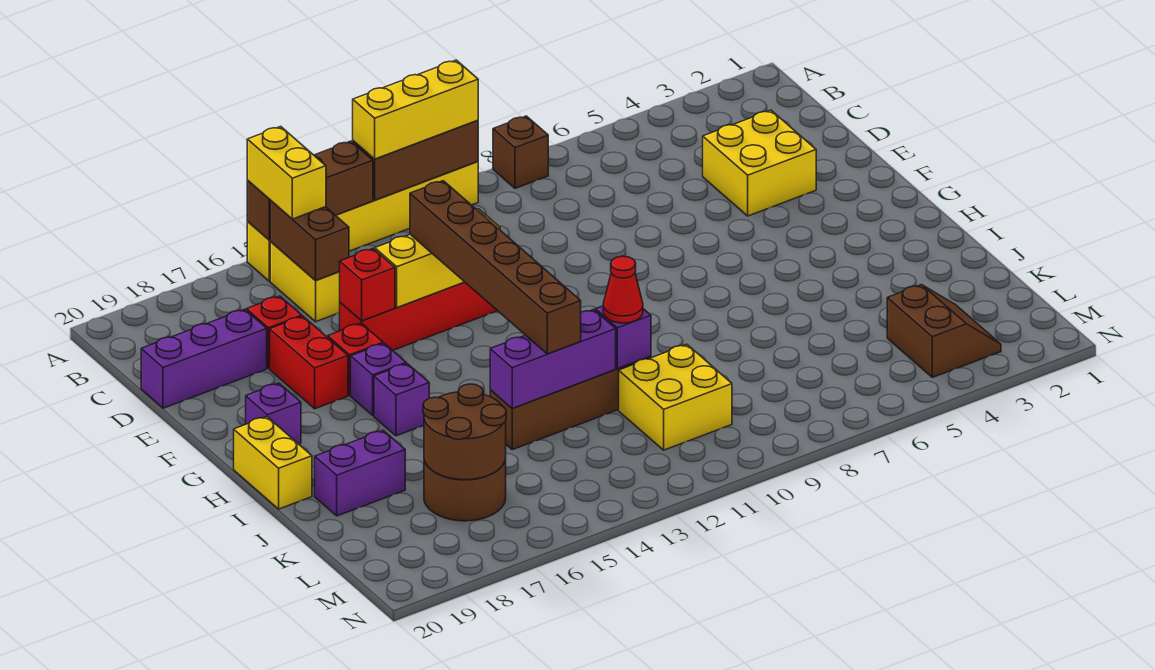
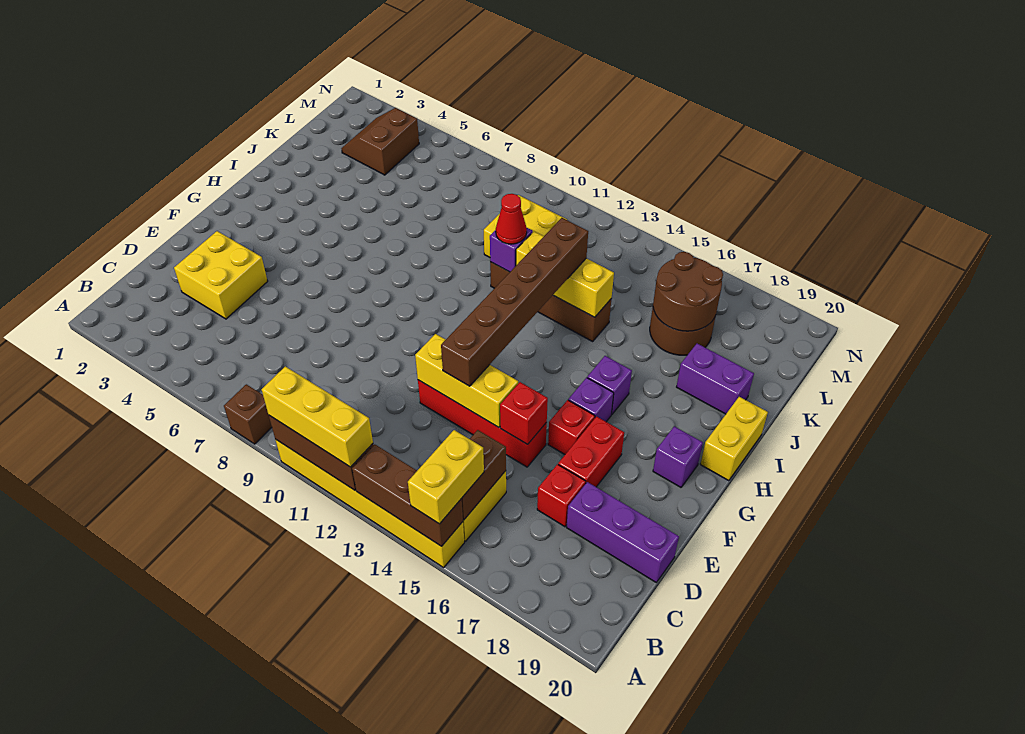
purple brick J12:J14 level 2 -> yellow brick J12:J14 level 2

